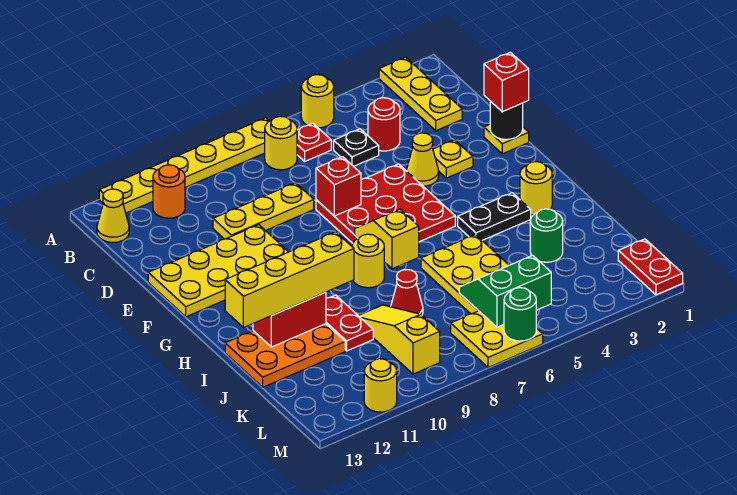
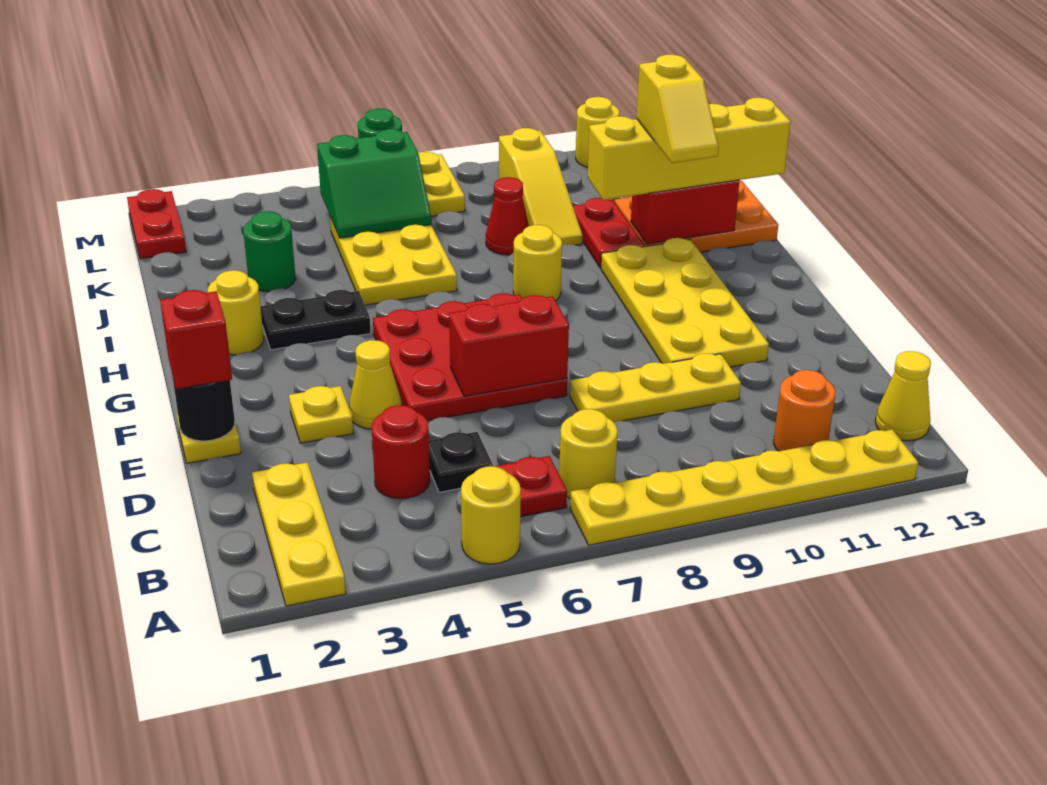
red brick E7 level 2 -> red brick E6:E7 level 2
yellow plate E10:F13 level 1 -> yellow plate E10:H11 level 1
yellow slope G7:H7 level 2 top H -> yellow slope H11:I11 level 4 top I

